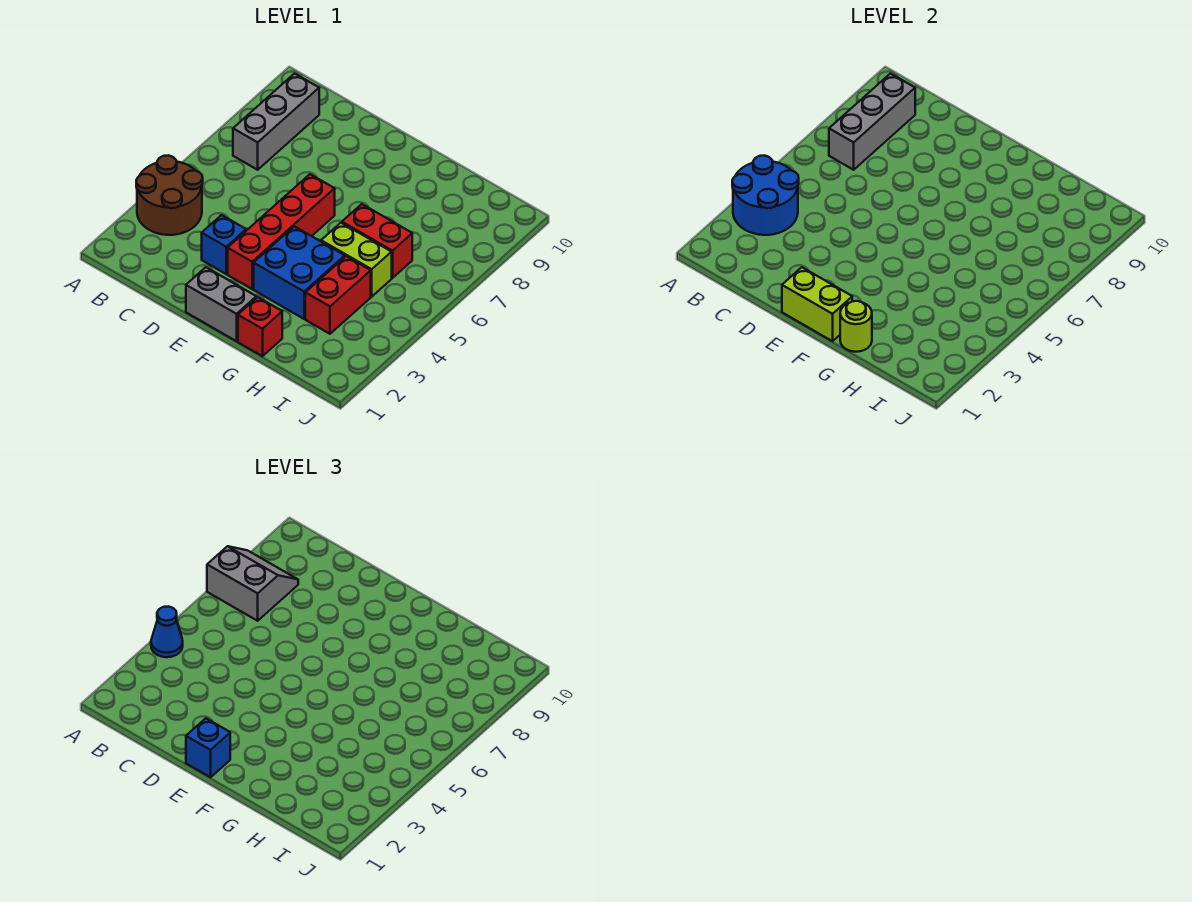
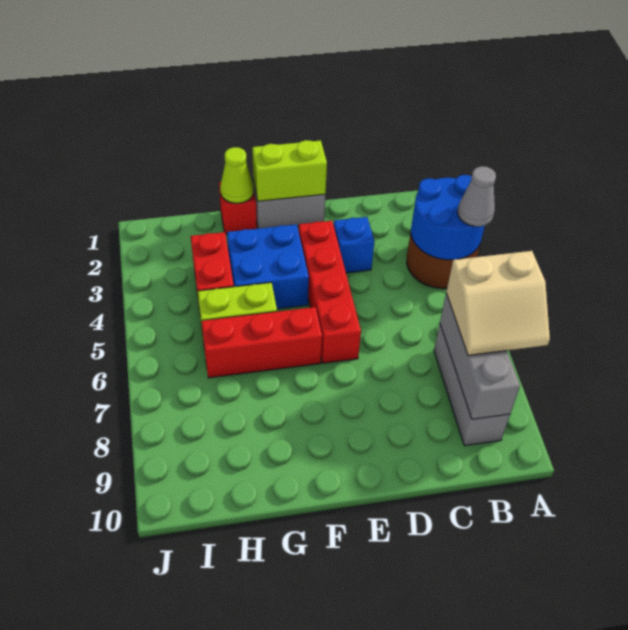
blue cone A4 level 3 -> grey cone A4 level 3
grey slope A7:B8 level 3 top 7 -> tan slope A7:B8 level 3 top 7
blue brick E1 level 3 -> none
lime round brick G1 level 2 -> lime cone G1 level 2
red brick G6:H6 level 1 -> red brick F6:H6 level 1

